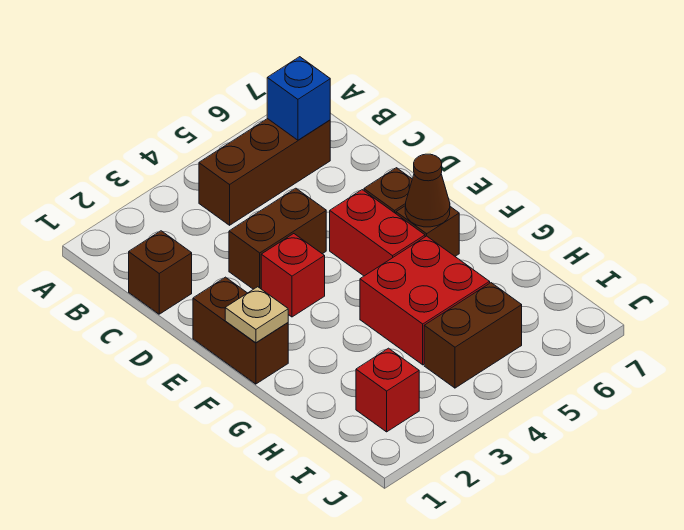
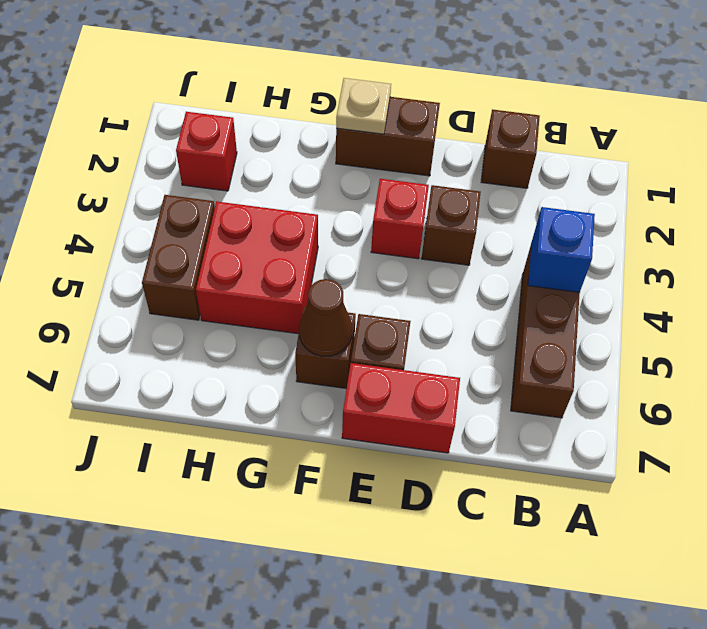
blue brick B6 level 2 -> blue brick B4 level 2
brown brick D3:D4 level 1 -> brown brick D3 level 1
red brick E5:F5 level 1 -> red brick D7:E7 level 1

